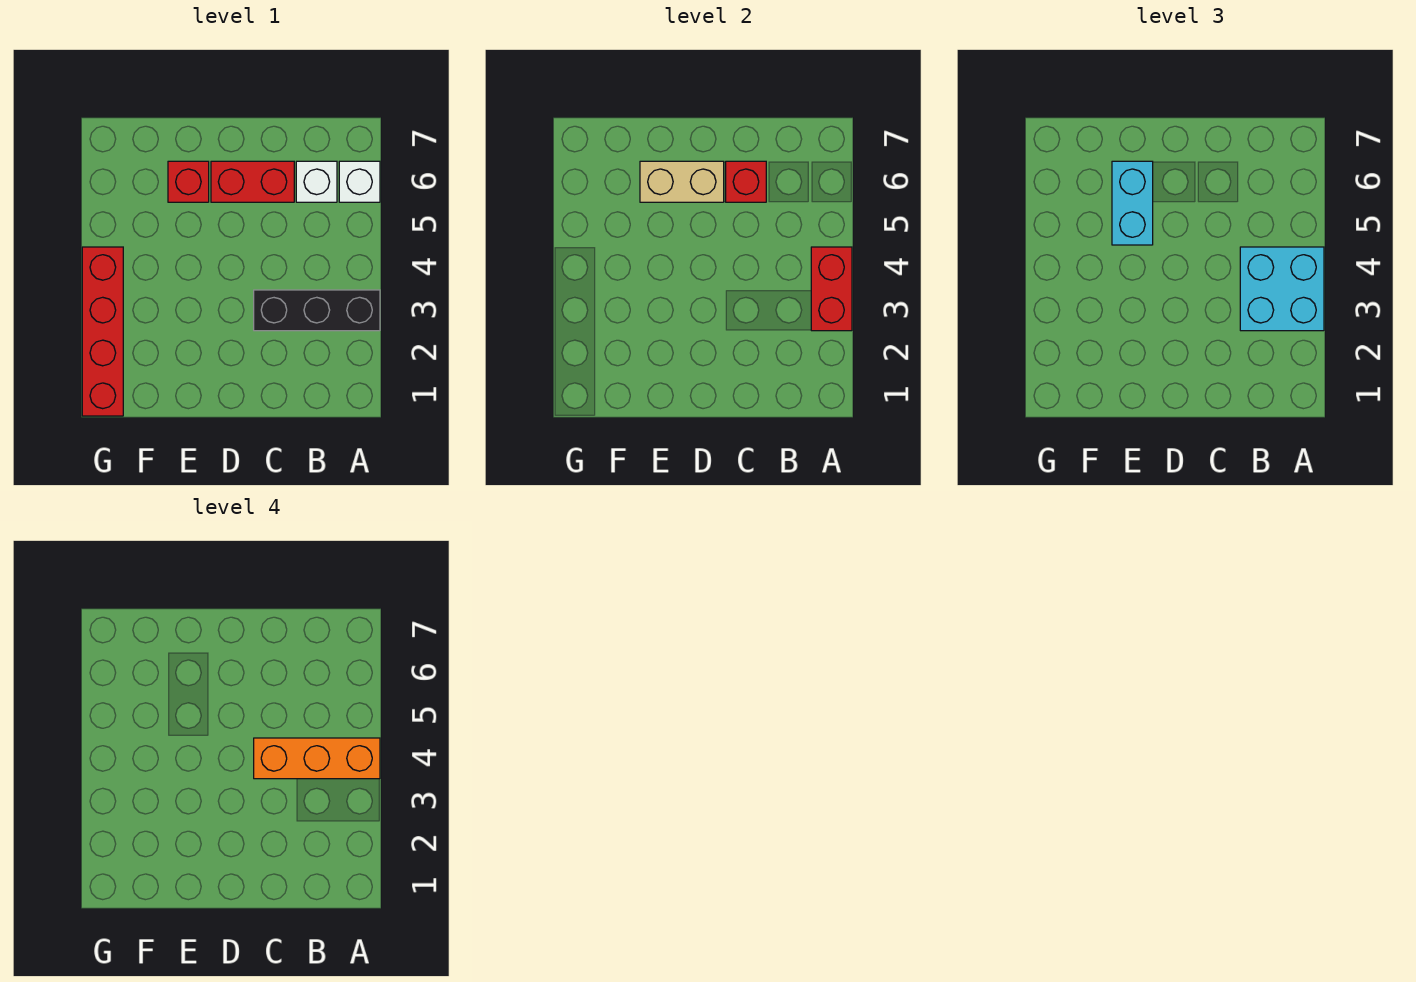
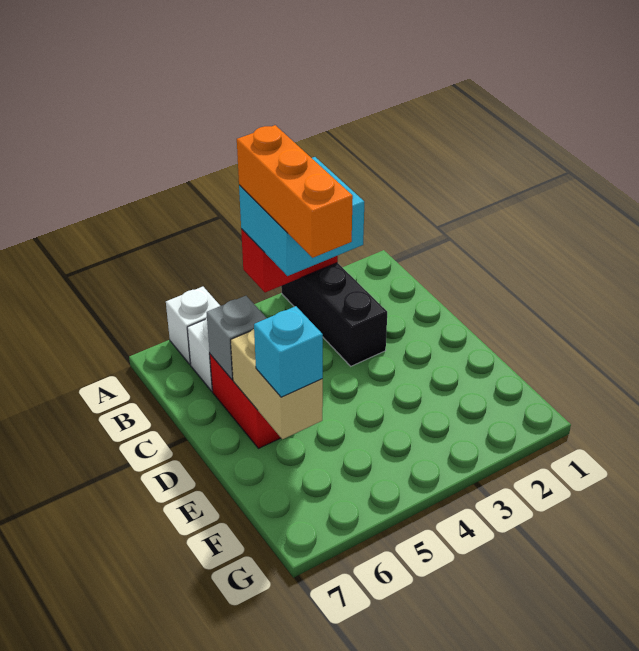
red brick C6 level 2 -> grey brick C6 level 2
cyan brick E5:E6 level 3 -> cyan brick E6 level 3
red brick E6 level 1 -> none
red brick G1:G4 level 1 -> none

